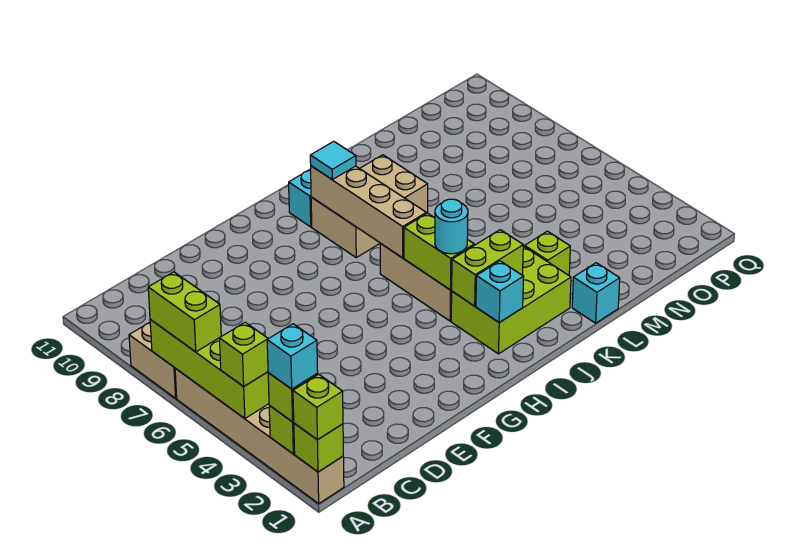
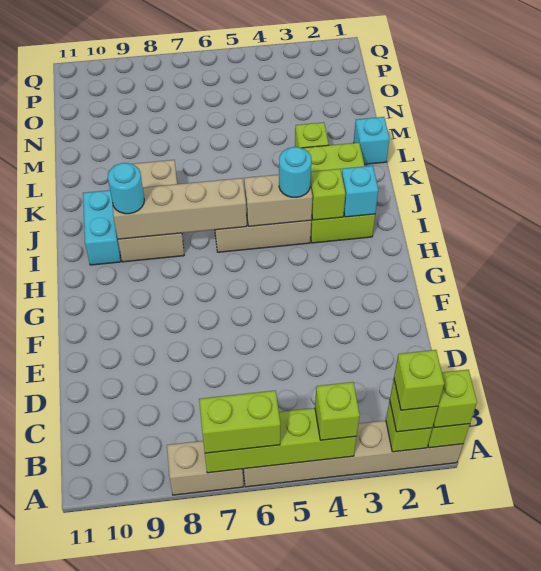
cyan brick A2 level 4 -> lime brick A2 level 4
lime brick I3:J3 level 2 -> lime brick I3 level 2
lime brick I4:I5 level 2 -> tan brick I4:I5 level 2
cyan tile I9 level 3 -> cyan round brick I9 level 3

